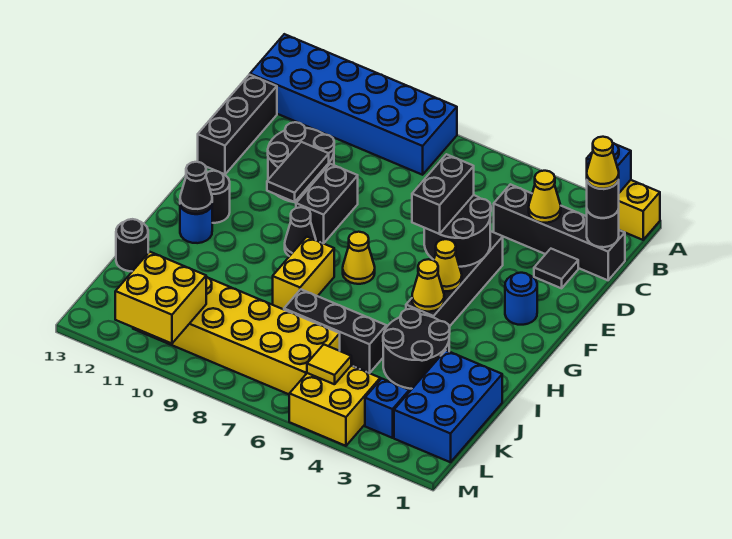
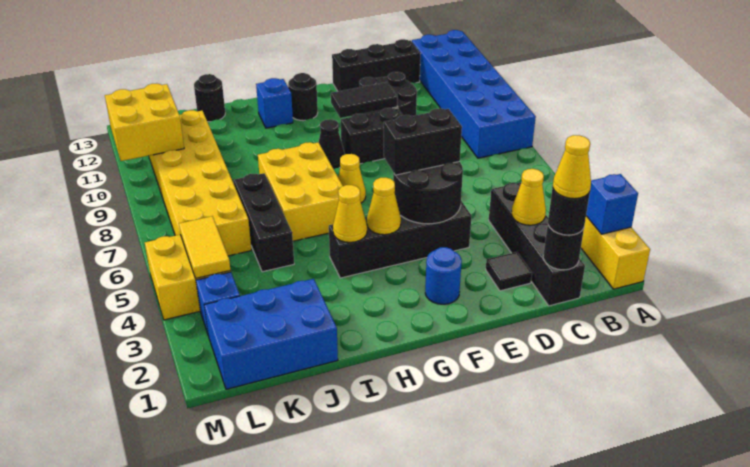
yellow brick H8:I8 level 1 -> yellow brick H6:I8 level 1
blue round brick H12 level 1 -> blue brick H12 level 1
black cone H12 level 2 -> none
black round brick I3:J4 level 1 -> none
yellow tile L5 level 2 -> yellow tile L4:L5 level 2

